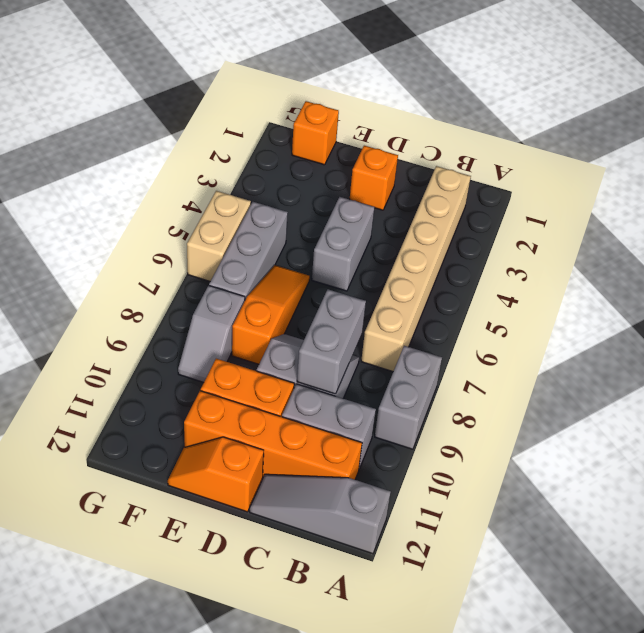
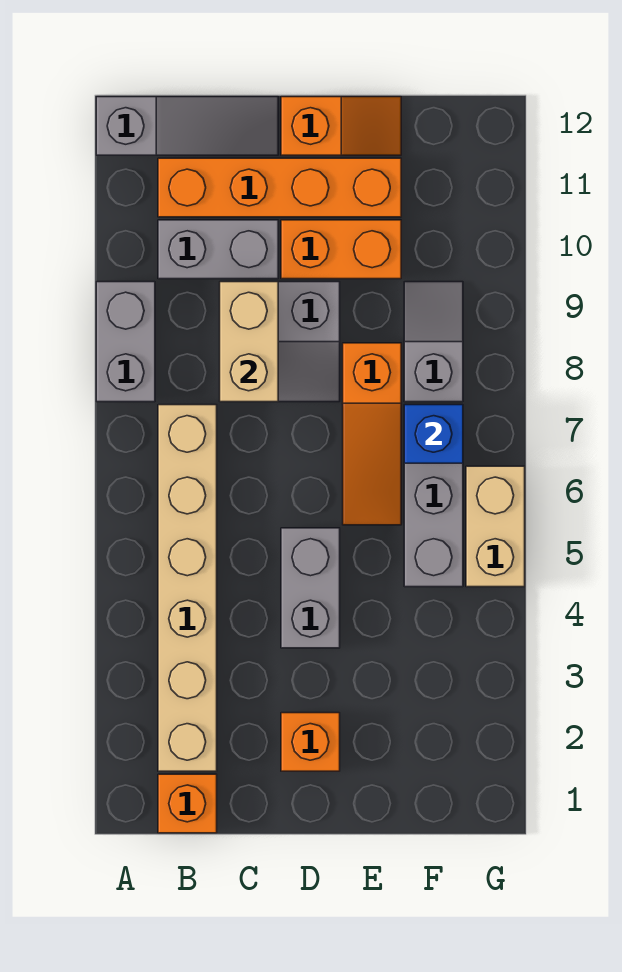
grey brick C8:C9 level 2 -> tan brick C8:C9 level 2
orange brick F1 level 1 -> orange brick B1 level 1
none -> blue brick F7 level 2

